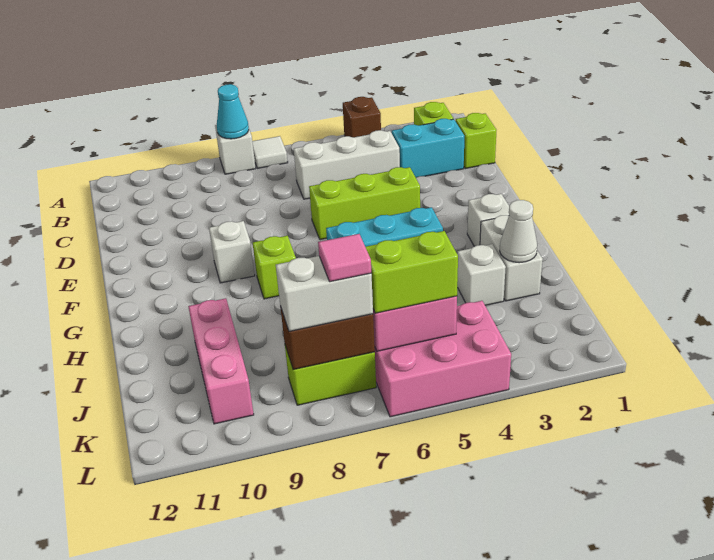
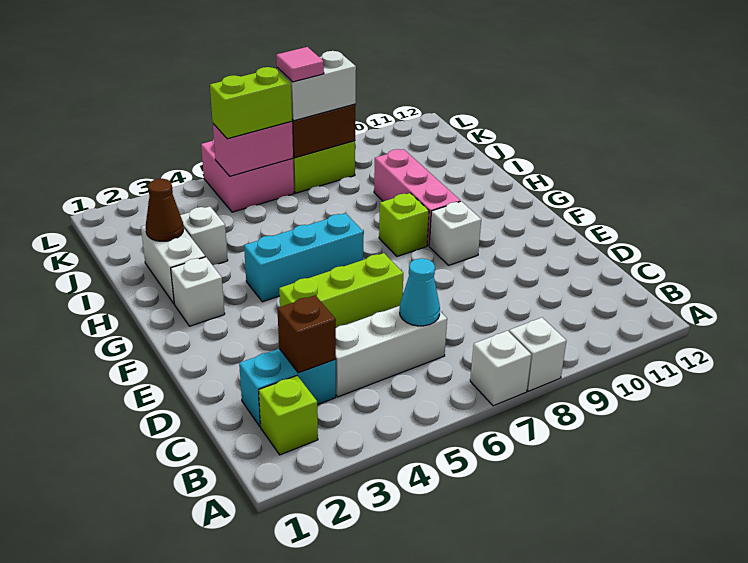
brown brick A4 level 1 -> brown brick C3 level 2
white tile A7 level 1 -> white brick A7 level 1
cyan cone A8 level 2 -> cyan cone C6 level 2
lime brick C1 level 1 -> none
white cone I2 level 2 -> brown cone I2 level 2
pink brick I10:K10 level 1 -> pink brick G9:I9 level 1
pink brick K4:L6 level 1 -> pink brick K5:L6 level 1

